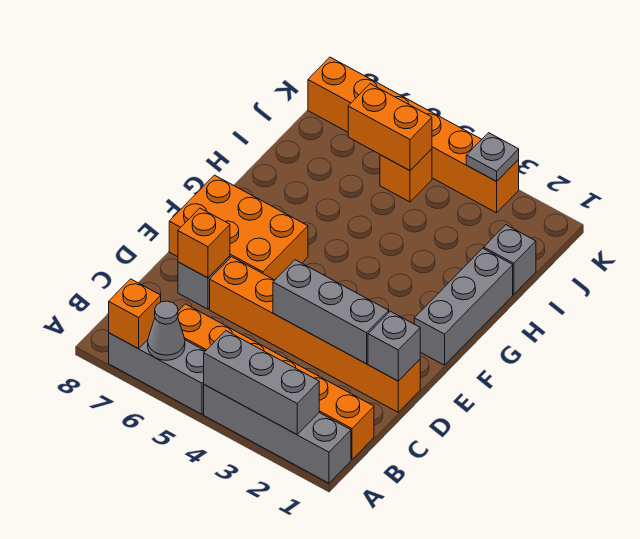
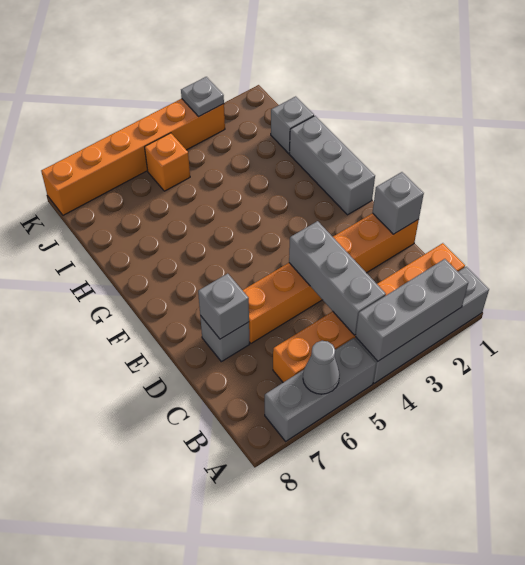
orange brick A7 level 2 -> none
grey brick D2:D4 level 2 -> grey brick B4:D4 level 2
orange brick D7 level 2 -> grey brick D7 level 2
orange brick E6:F8 level 1 -> none
orange brick J5:J6 level 2 -> none

